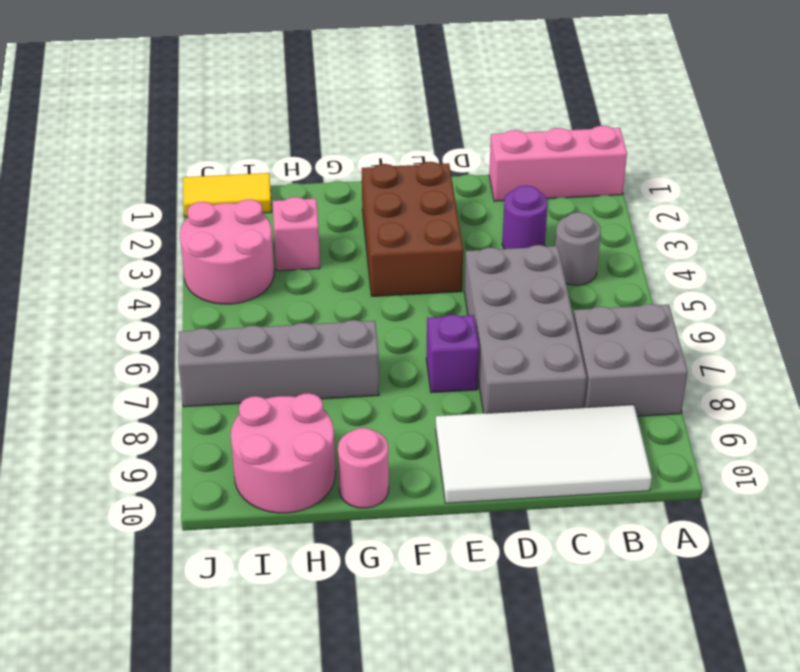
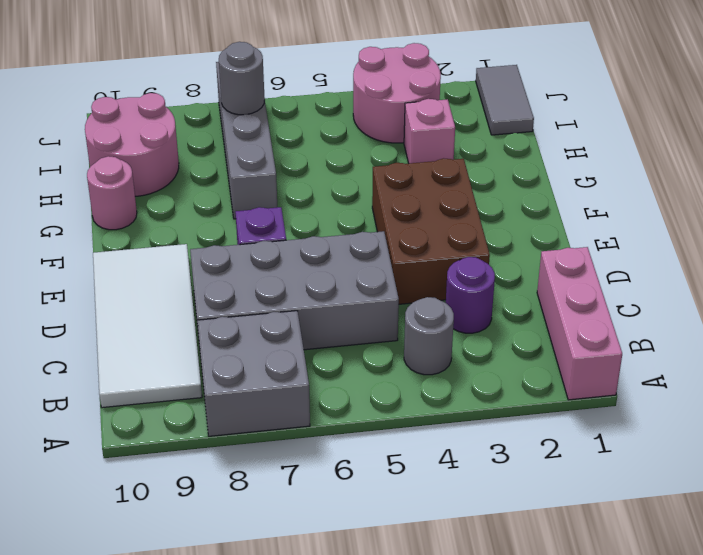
brown brick E2:F4 level 1 -> brown brick D3:F4 level 1
yellow tile I1:J1 level 1 -> grey tile I1:J1 level 1
none -> grey round brick I7 level 2

